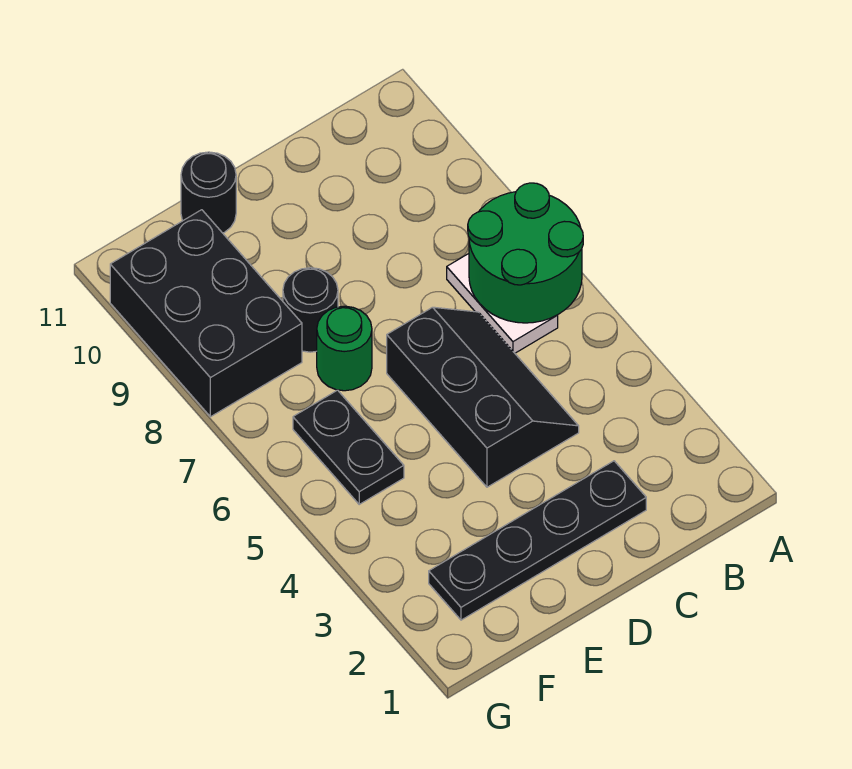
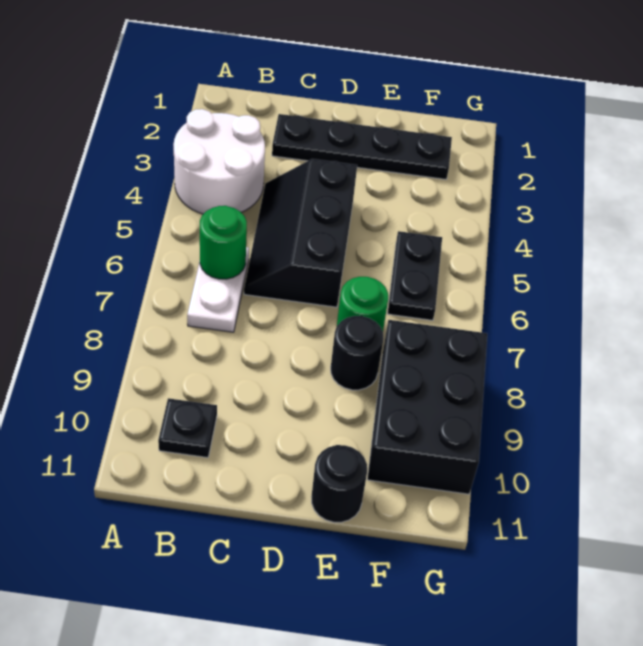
none -> white round brick A3:B4 level 1
green round brick A6:B7 level 2 -> green round brick B6 level 2
none -> black plate B10 level 1

